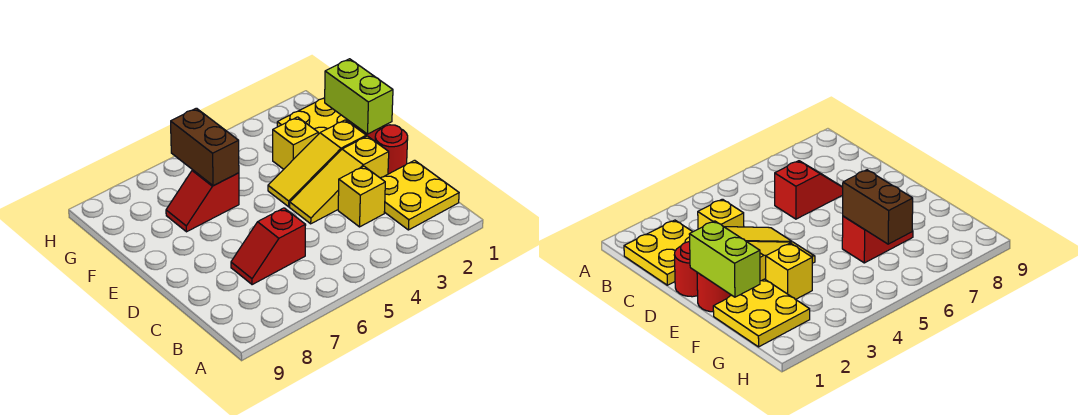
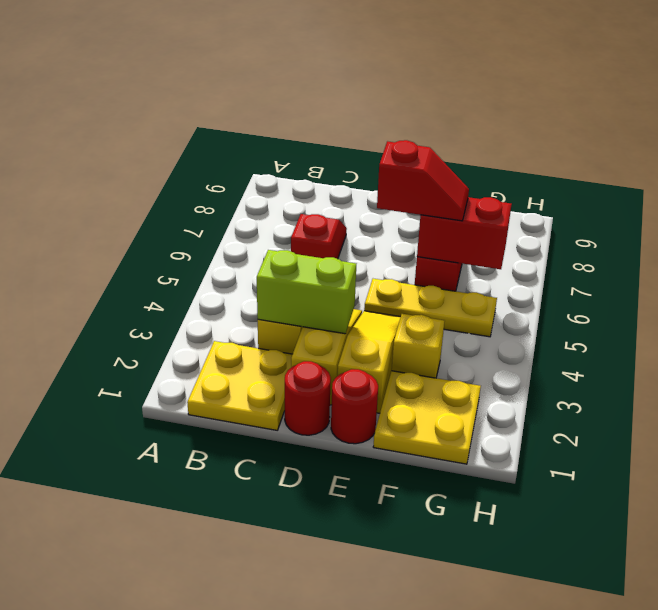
lime brick E1:F1 level 2 -> lime brick C3:D3 level 2
none -> yellow plate E5:G5 level 1
none -> red slope E6:F6 level 3 top E
brown brick F6:G6 level 2 -> red brick F6:G6 level 2

